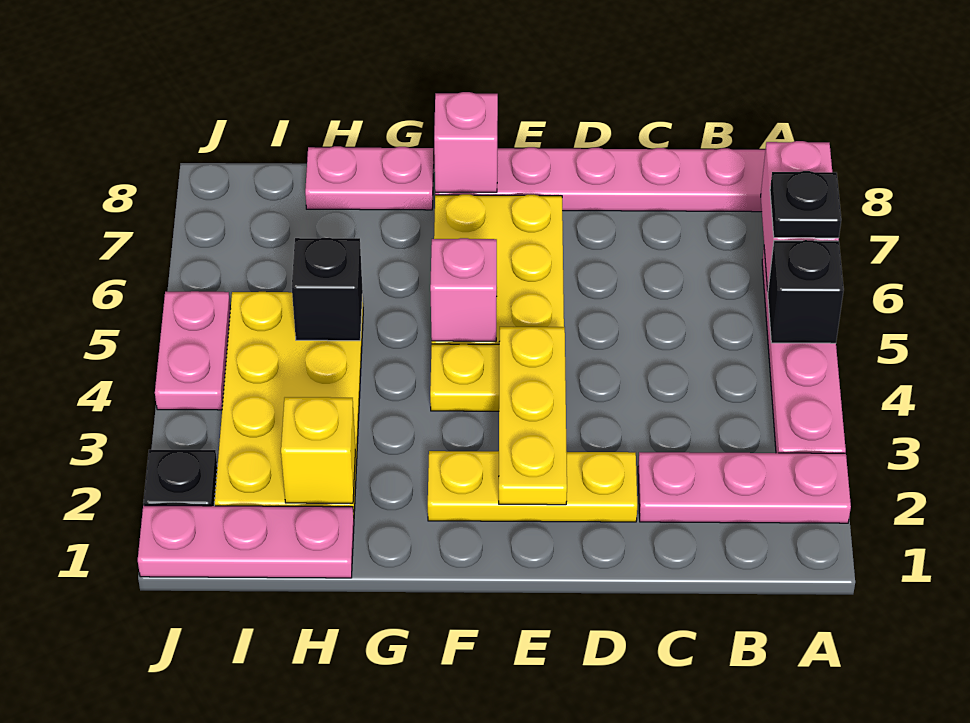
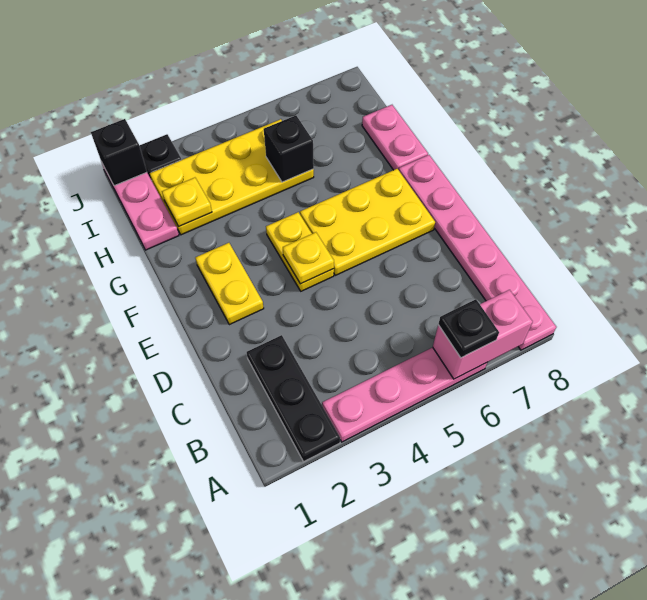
pink plate A2:C2 level 1 -> black plate A2:C2 level 1
black brick A5 level 2 -> black brick J1 level 2
yellow plate D2:F2 level 1 -> yellow plate E2:F2 level 1
yellow plate E2:E4 level 2 -> yellow plate E4 level 2
pink brick F5 level 2 -> none
pink brick F8 level 2 -> none
yellow brick H2 level 2 -> yellow plate H2 level 2
pink plate J4:J5 level 1 -> none

